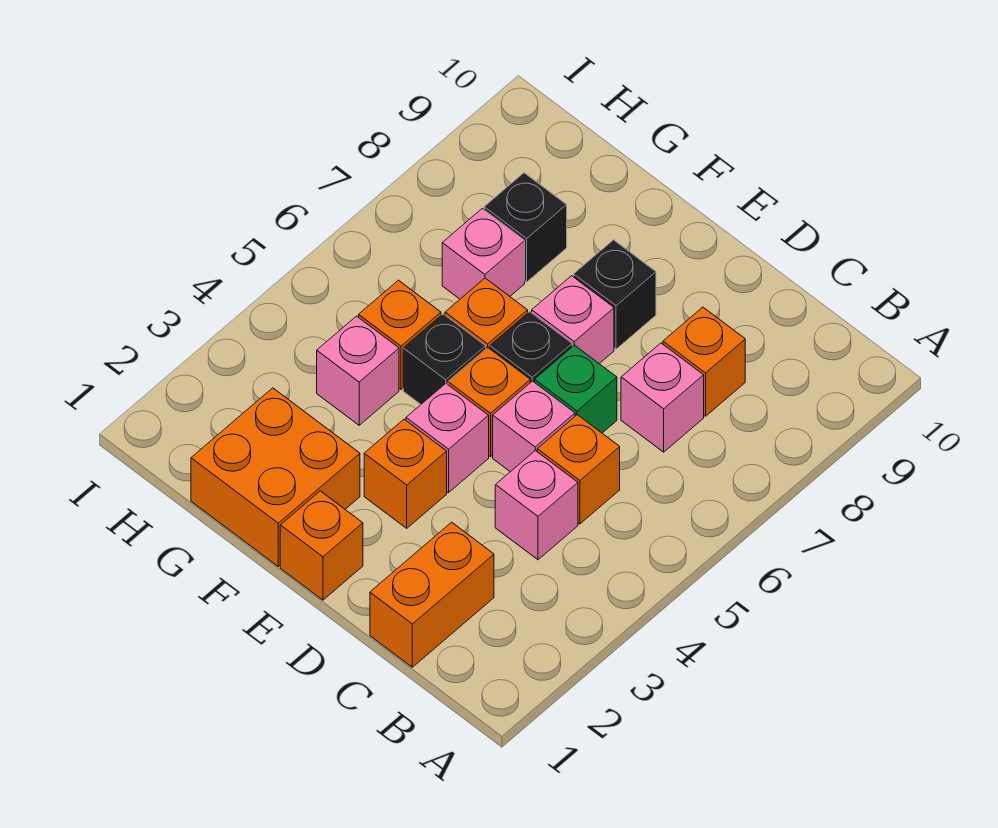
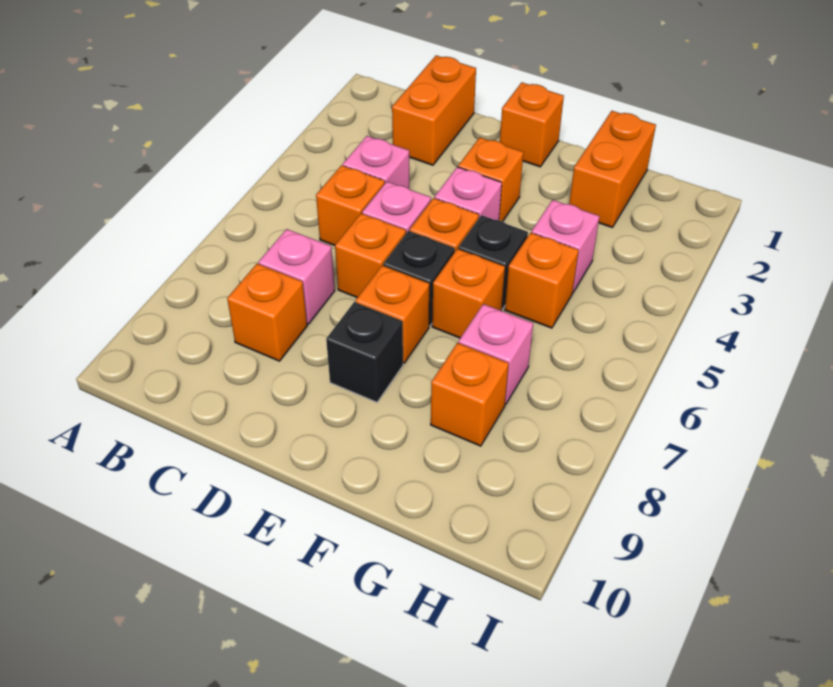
green brick D6 level 1 -> orange brick D6 level 1
pink brick E7 level 1 -> orange brick E7 level 1
orange brick F1:G2 level 1 -> orange brick G1:G2 level 1
black brick G8 level 1 -> orange brick G8 level 1

